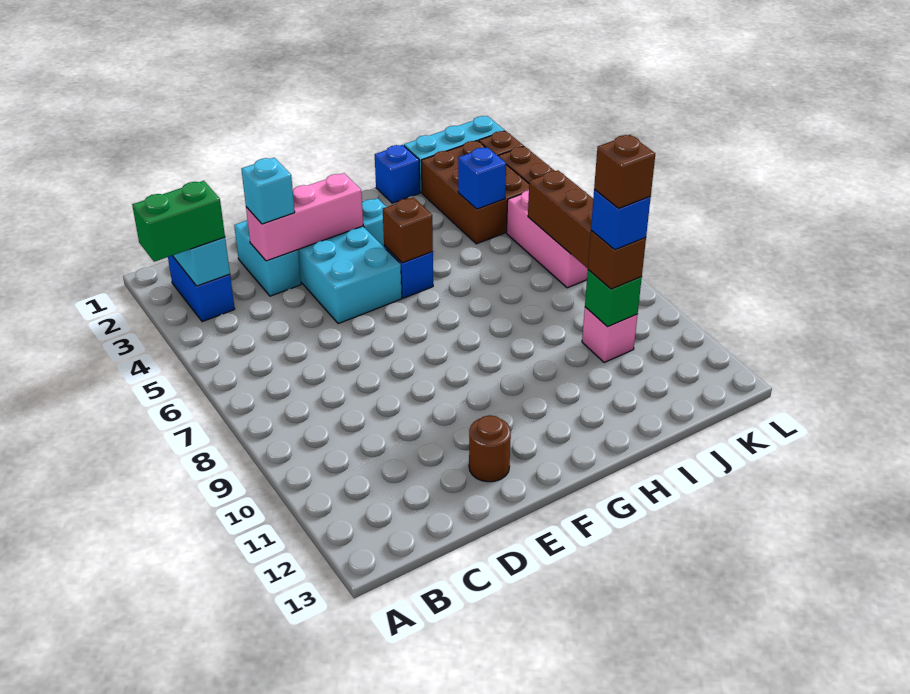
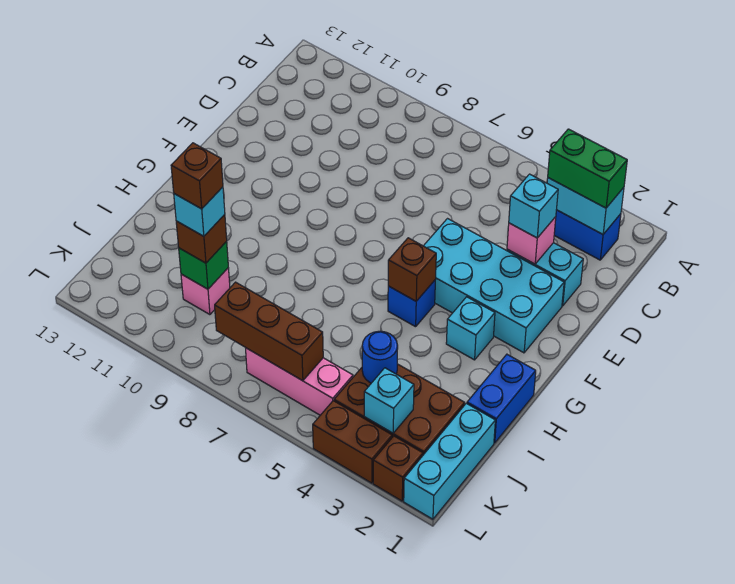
green brick A3:B3 level 3 -> green brick B2:B3 level 3
pink brick D3:F3 level 2 -> pink brick D3 level 2
brown round brick E12 level 1 -> none
blue brick I1 level 1 -> blue brick H1:I1 level 1
blue brick J4 level 2 -> blue round brick J4 level 2
blue brick J10 level 4 -> cyan brick J10 level 4
none -> cyan brick K3 level 2

